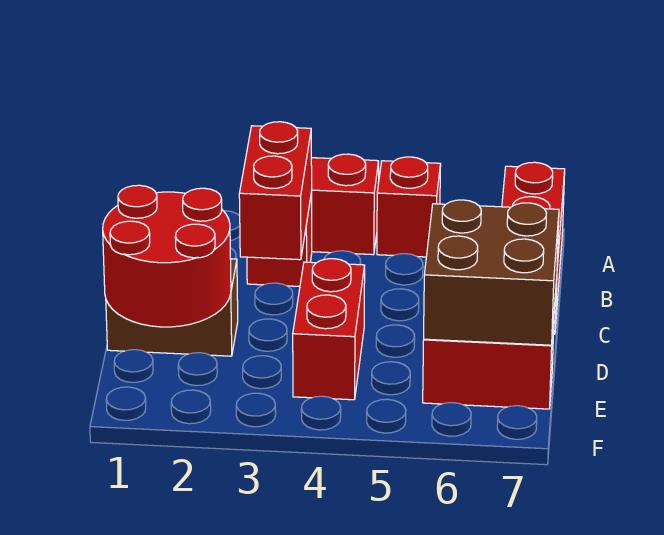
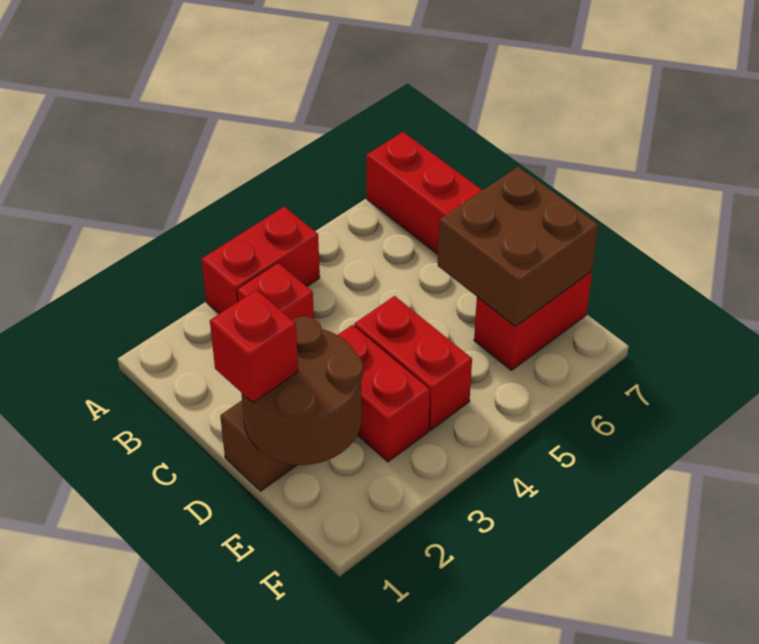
red brick A5 level 1 -> red brick D1 level 3
red brick B3:C3 level 2 -> red brick D3:E3 level 1
red round brick D1:E2 level 2 -> brown round brick D1:E2 level 2

